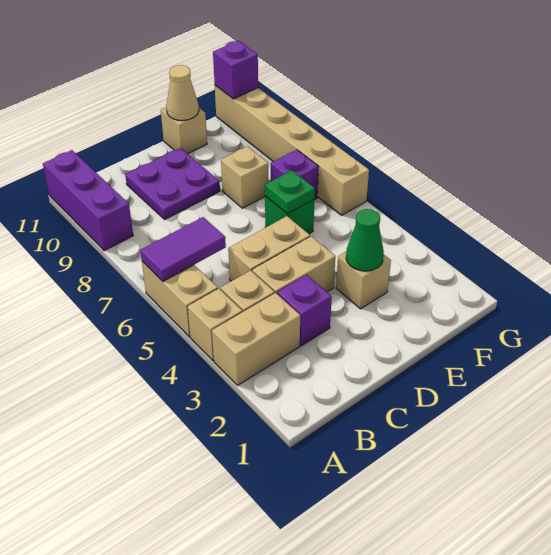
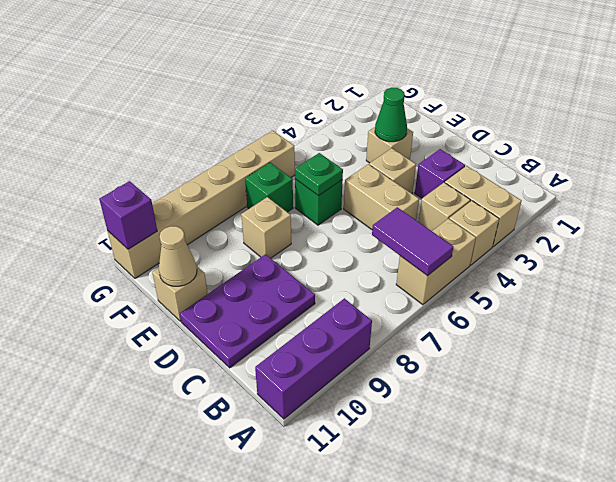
tan brick C4:D4 level 1 -> tan brick D4 level 1
purple plate C9:D10 level 1 -> purple plate C9:D11 level 1
purple brick F7 level 1 -> green brick F7 level 1

